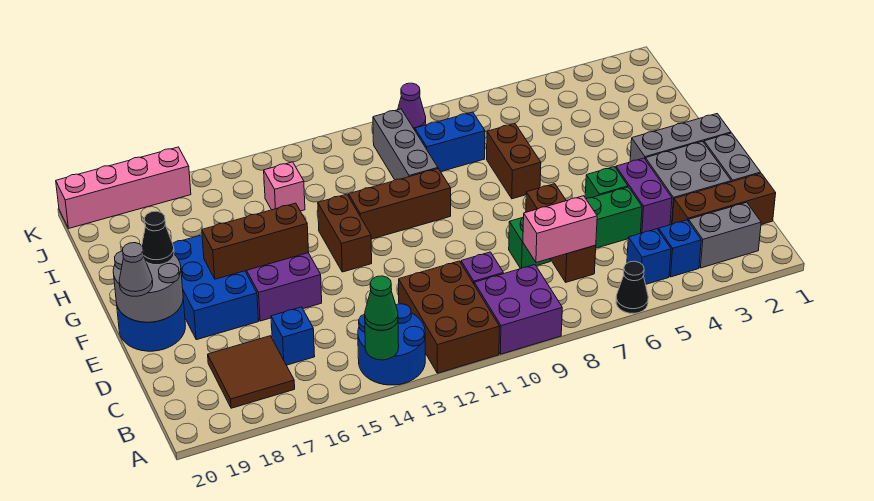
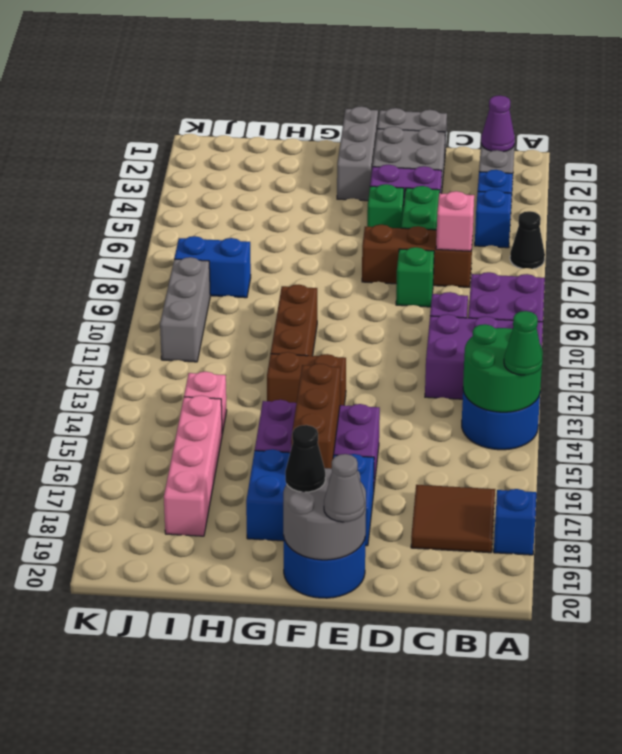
brown brick A11:C12 level 1 -> purple brick A11:C12 level 1
green round brick A14 level 2 -> green round brick A13:B14 level 2
brown brick C1:C3 level 1 -> none
pink brick C7:C8 level 2 -> pink brick C7 level 2
blue brick C16 level 1 -> blue brick A18 level 1
brown brick G7:H7 level 1 -> none
grey brick H10:J10 level 1 -> grey brick J9:J11 level 1
blue brick I8:I9 level 1 -> blue brick I8:J8 level 1
purple cone K9 level 1 -> purple cone B2 level 2
pink brick K17:K20 level 1 -> pink brick I15:I18 level 1

